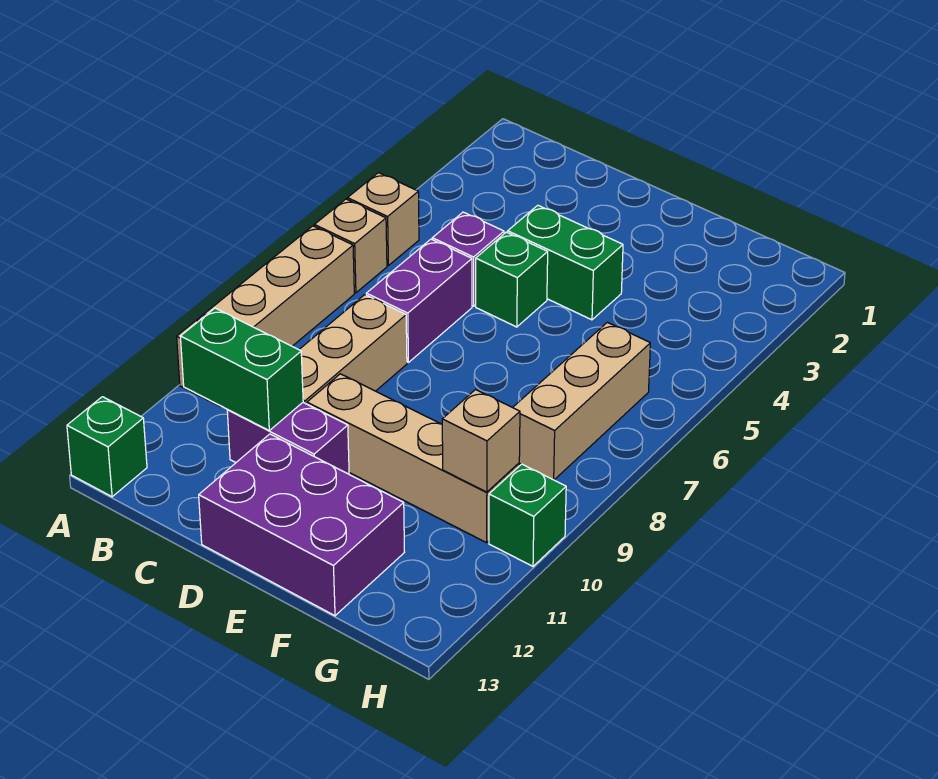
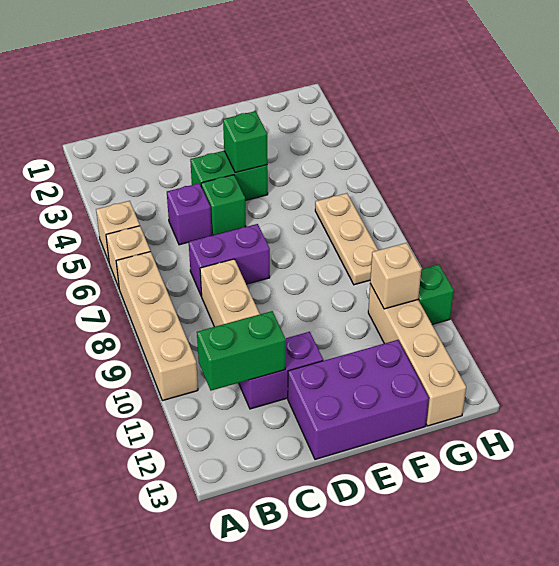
green brick A13 level 1 -> green brick E4 level 2
purple brick C6:C7 level 1 -> purple brick C7:D7 level 1
tan brick D10:G10 level 1 -> tan brick G10:G13 level 1
tan brick G6:G8 level 1 -> tan plate G6:G8 level 1

